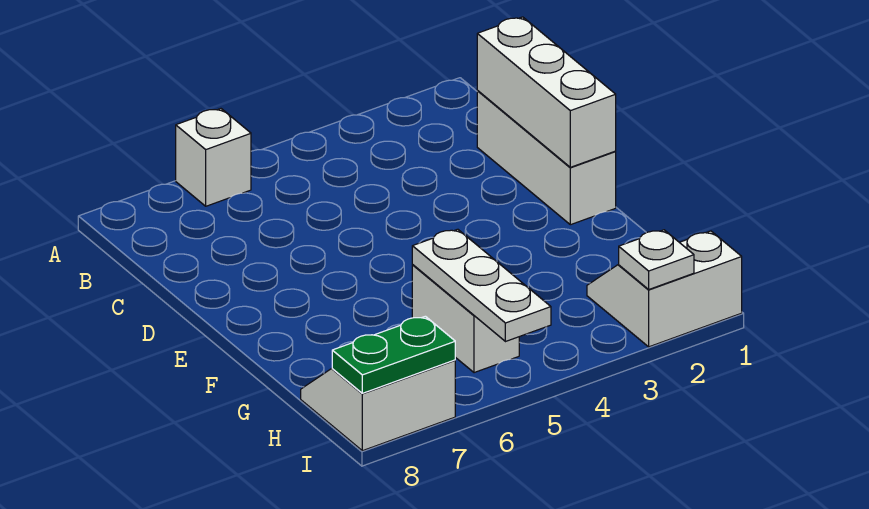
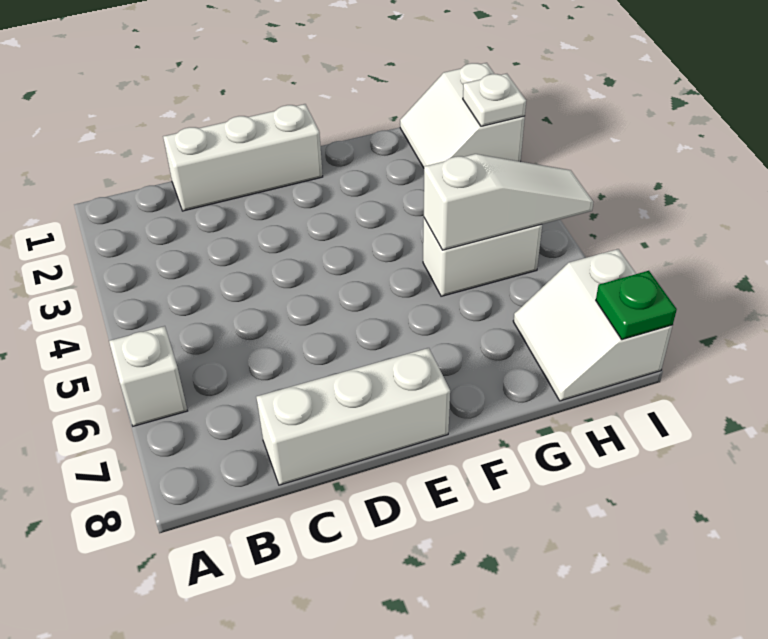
white brick C1:E1 level 2 -> white brick C8:E8 level 1
white plate G5:I5 level 2 -> white slope G5:I5 level 2 top G
green plate I7:I8 level 2 -> green plate I8 level 2

